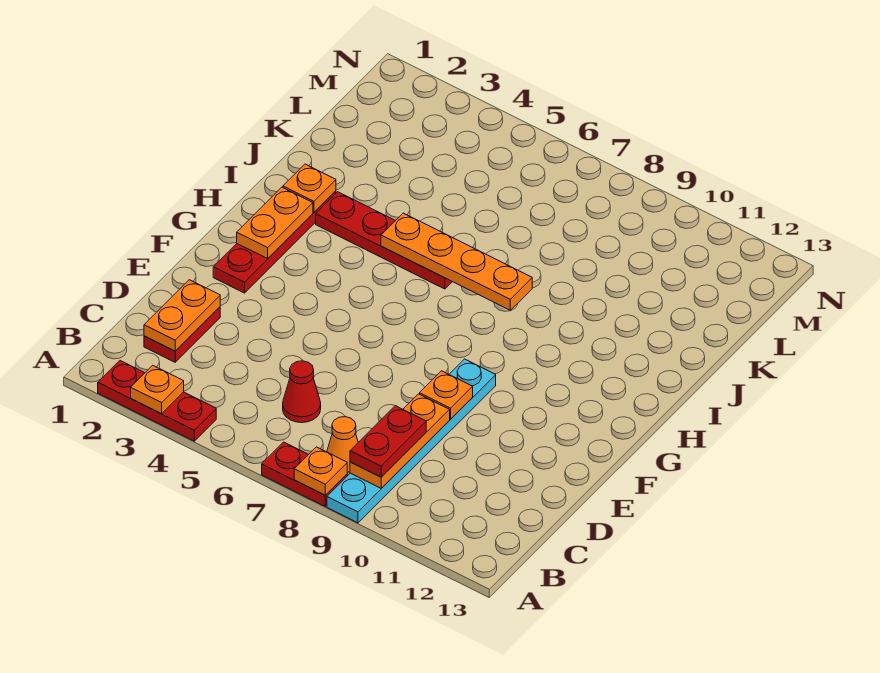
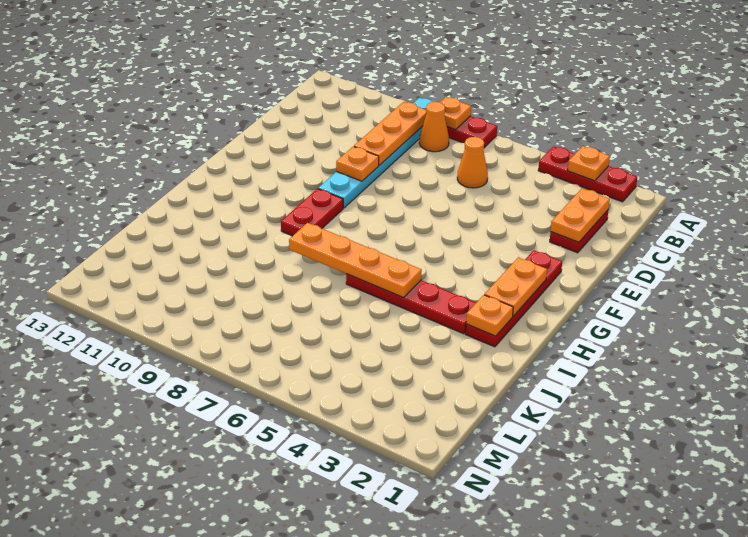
red plate B9:C9 level 3 -> red plate G9:H9 level 1
red cone C6 level 1 -> orange cone C6 level 1

